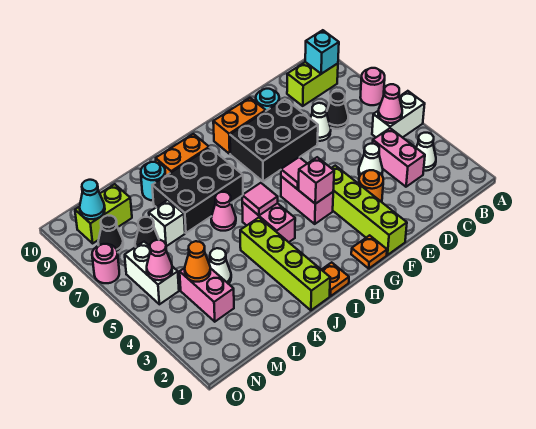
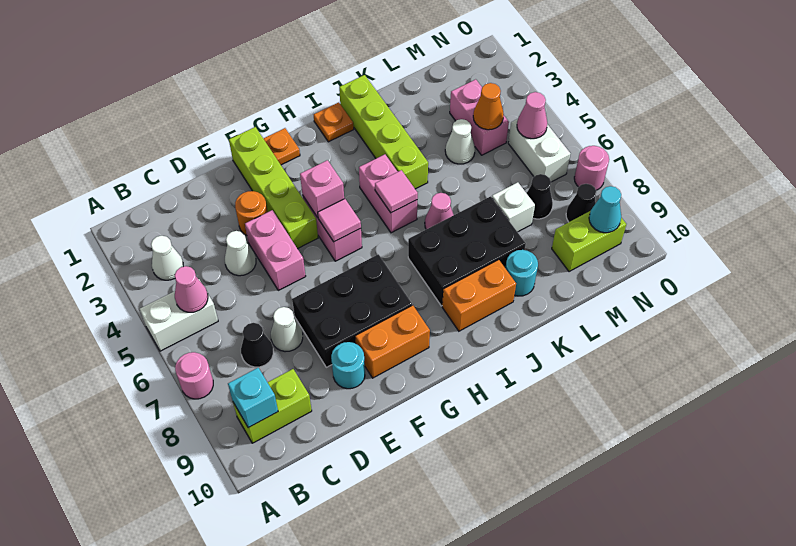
pink brick C3:C4 level 1 -> pink brick E4:E5 level 1

